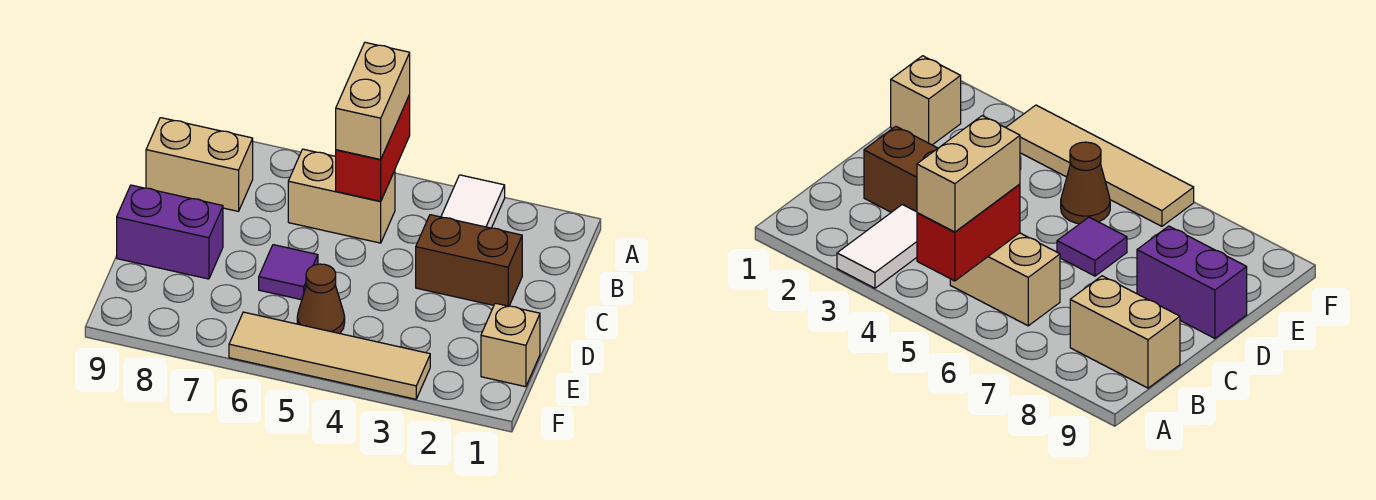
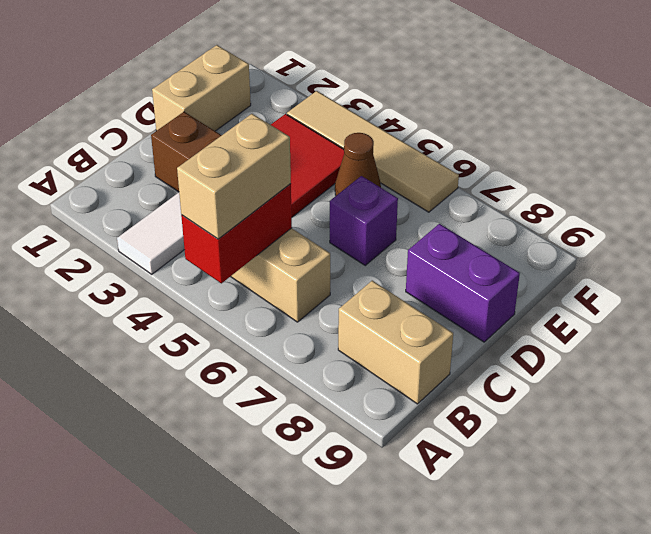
none -> red tile D3:E4 level 1
purple tile D6 level 1 -> purple brick D6 level 1
tan brick E1 level 1 -> tan brick D1:E1 level 1

